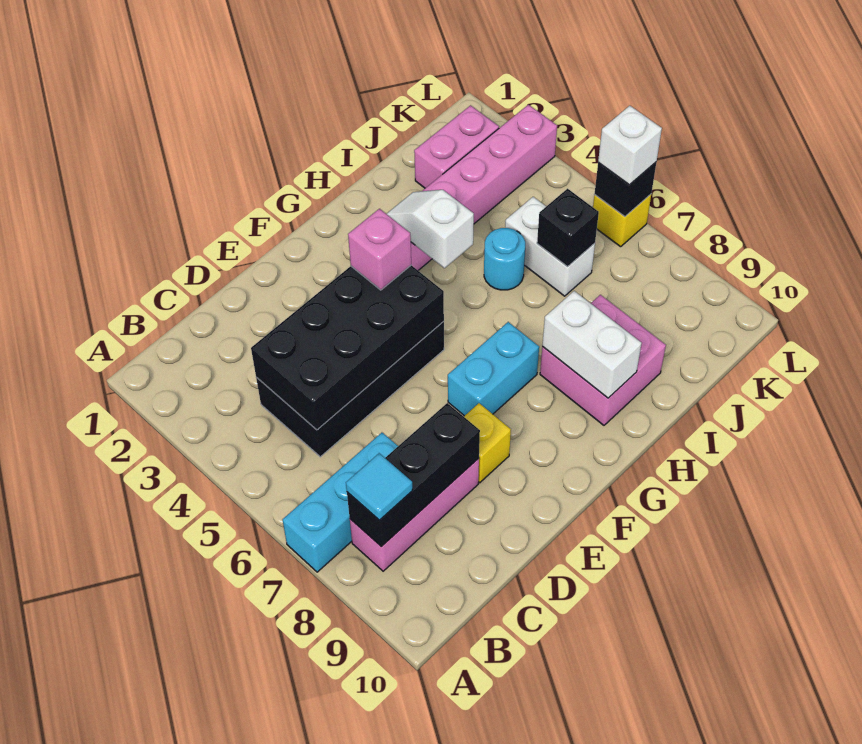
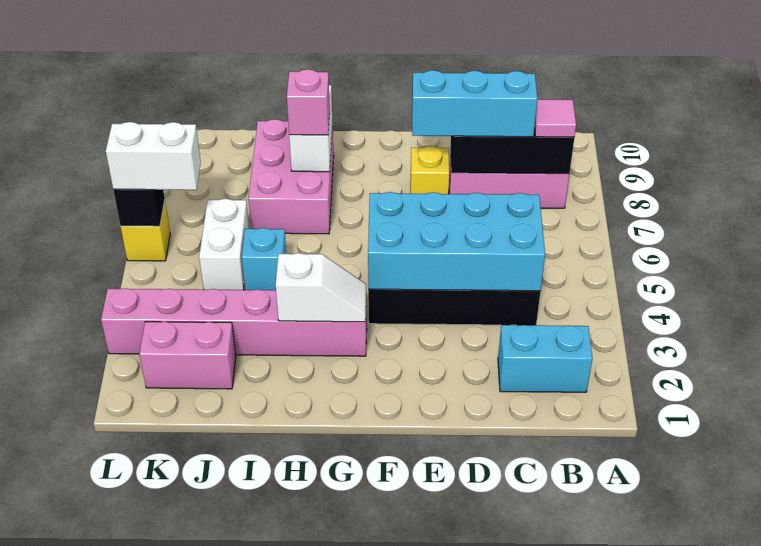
cyan brick A7:C7 level 1 -> cyan brick C8:E8 level 3
cyan tile B8 level 3 -> pink tile B8 level 3
black brick C4:F5 level 2 -> cyan brick C4:F5 level 2
pink brick F4 level 3 -> pink brick H8 level 3
cyan brick F7:G7 level 1 -> cyan brick B2:C2 level 1
white slope H3:H4 level 2 top 4 -> white slope G3:H3 level 2 top H
pink brick H8:I9 level 1 -> pink brick H7:I9 level 1
cyan round brick I5 level 1 -> cyan brick I5 level 1
black brick J6 level 2 -> none
white brick L6 level 3 -> white brick K6:L6 level 3

